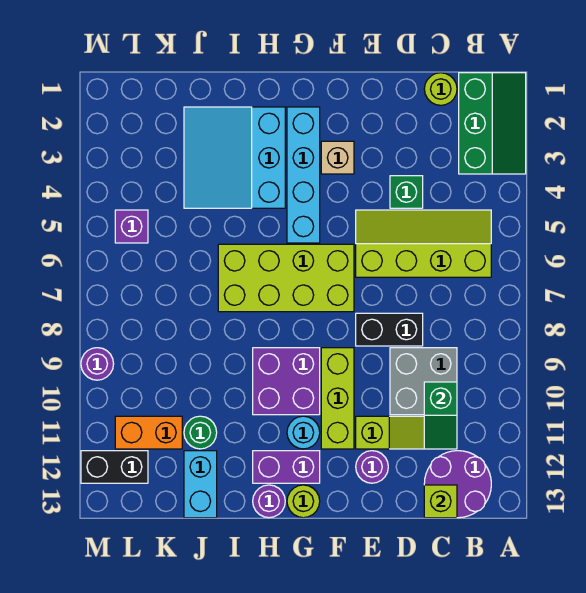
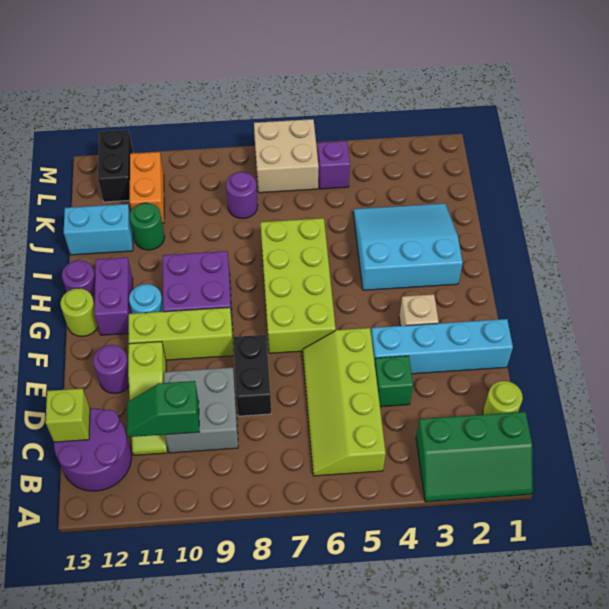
lime slope B5:E6 level 1 top 6 -> lime slope B5:E6 level 1 top 5
cyan brick G2:G5 level 1 -> cyan brick E1:E4 level 1
none -> tan brick L6:M7 level 1
purple round brick M9 level 1 -> purple round brick K8 level 1

